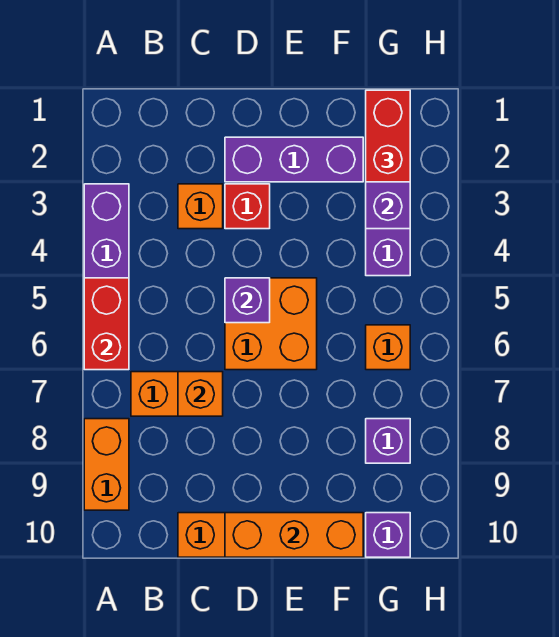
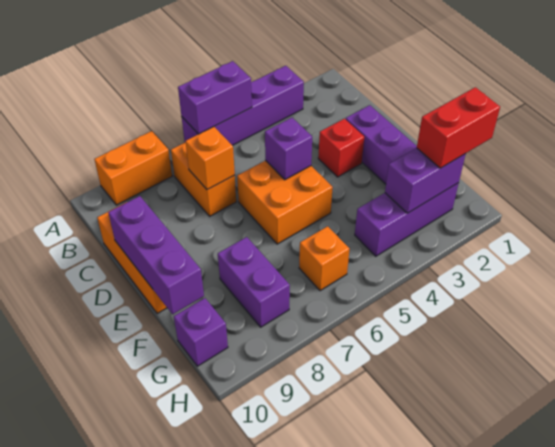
red brick A5:A6 level 2 -> purple brick A5:A6 level 2
orange brick C3 level 1 -> none
orange brick D10:F10 level 2 -> purple brick D10:F10 level 2
purple brick G8 level 1 -> purple brick F8:G8 level 1

